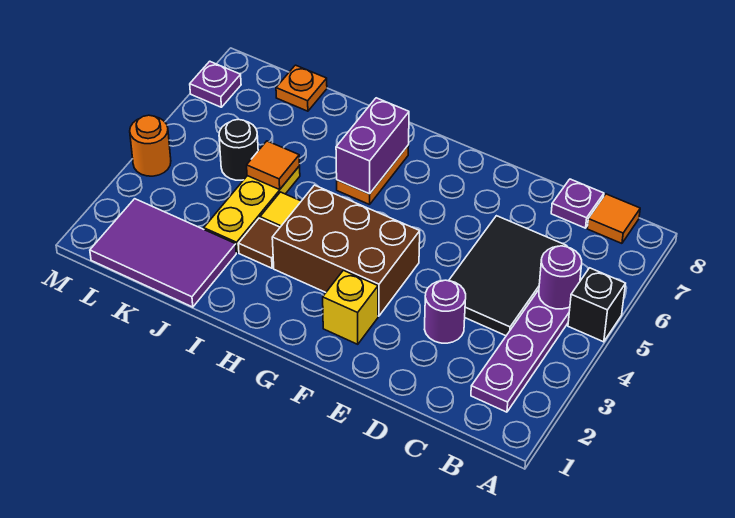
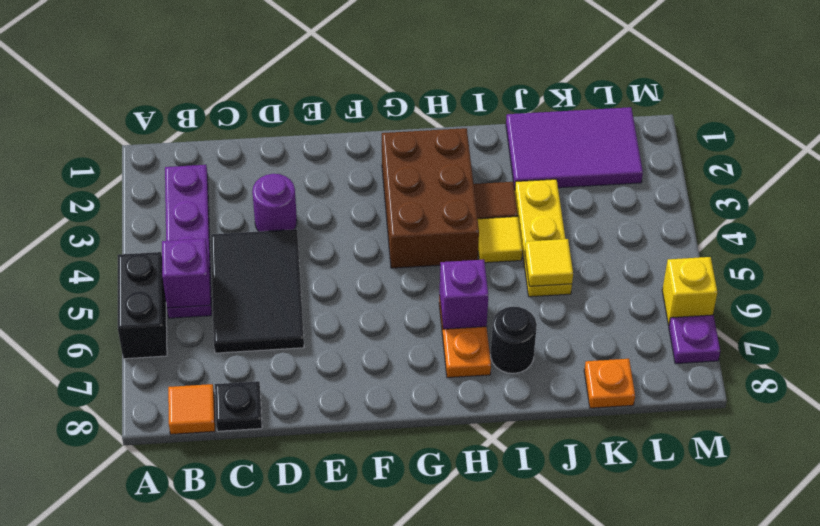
black brick A5 level 1 -> black brick A5:A6 level 1
purple round brick B5 level 2 -> purple brick B5 level 2
purple plate C8 level 1 -> black plate C8 level 1
yellow brick F2 level 1 -> yellow brick M6 level 1
brown brick F3:H4 level 1 -> brown brick G2:H4 level 1
purple brick H6:H7 level 2 -> purple brick H6 level 2
orange tile J5 level 2 -> yellow tile J5 level 2
black round brick K5 level 1 -> black round brick I7 level 1
orange round brick M4 level 1 -> none

